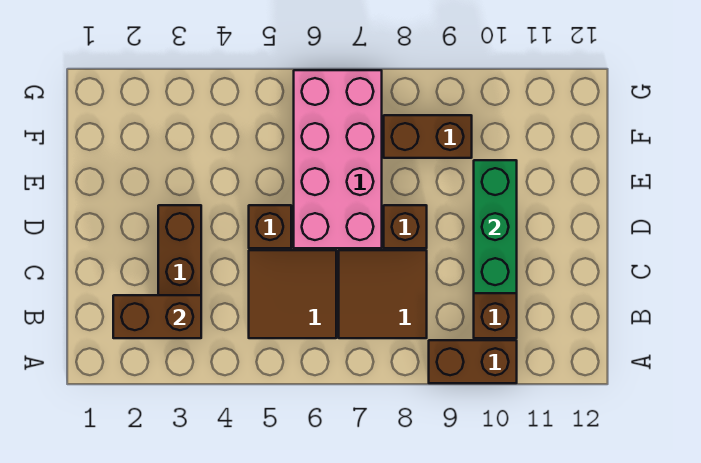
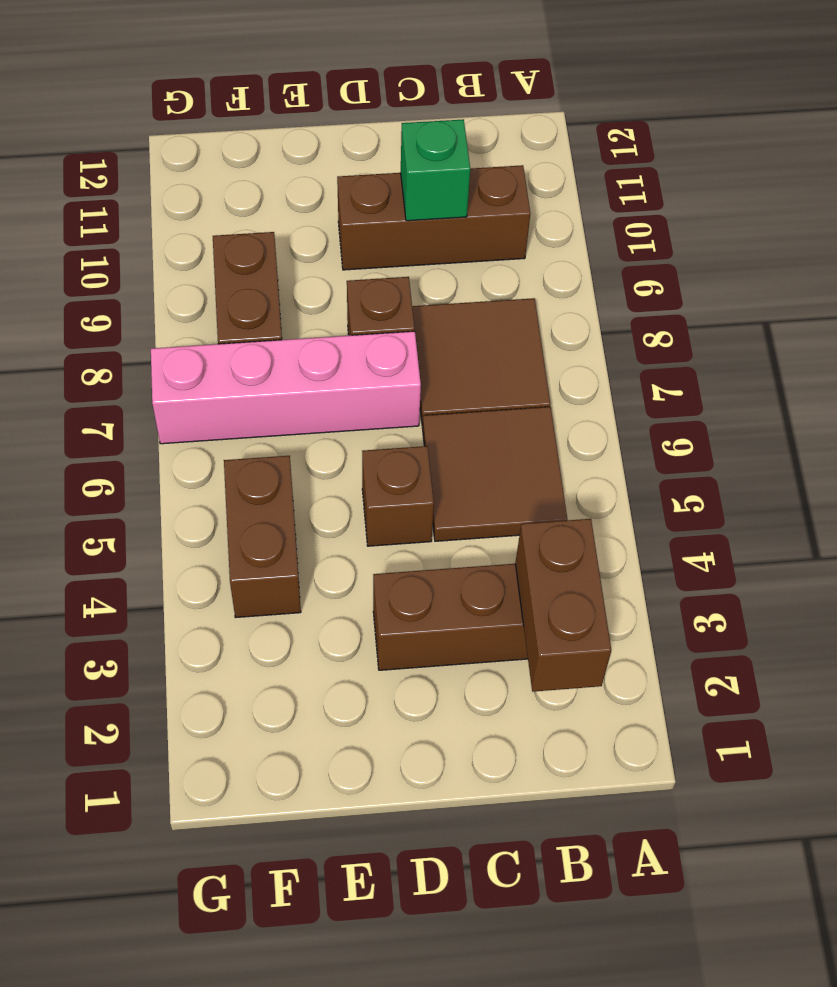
brown brick A9:A10 level 1 -> brown brick F4:F5 level 1
green brick C10:E10 level 2 -> green brick C10 level 2
pink brick D6:G7 level 1 -> pink brick D7:G7 level 1

